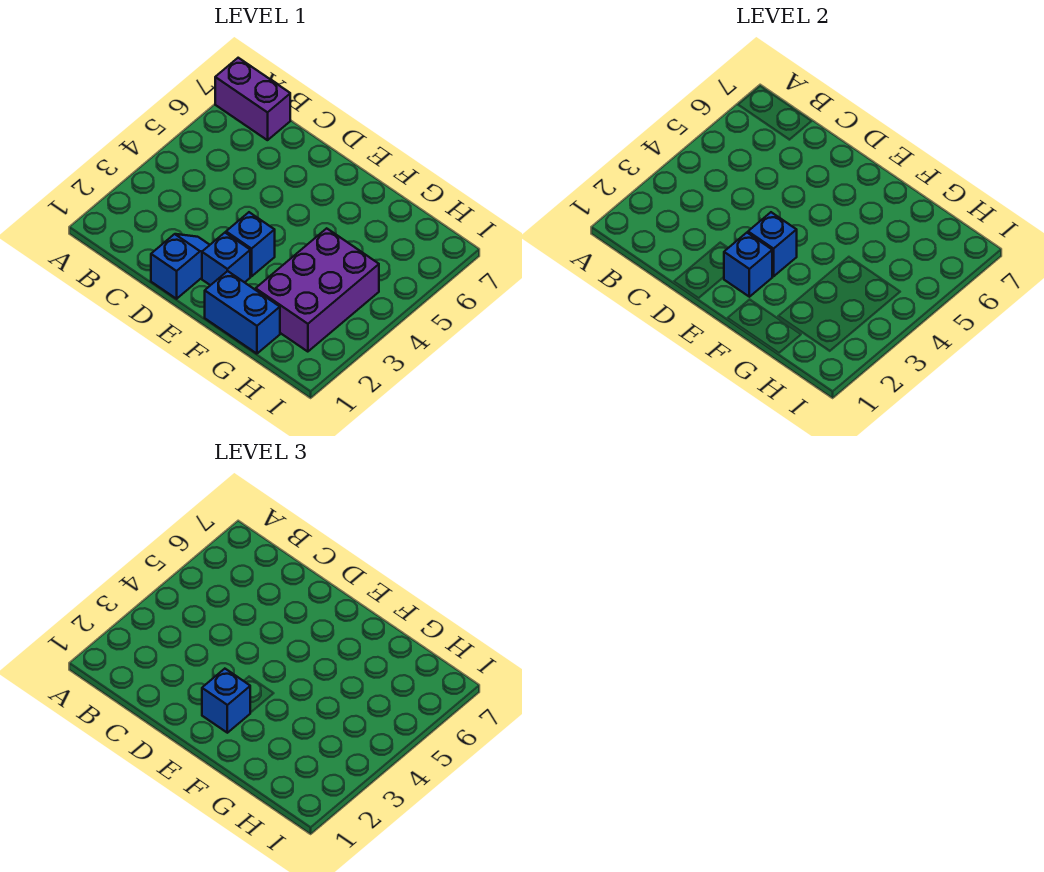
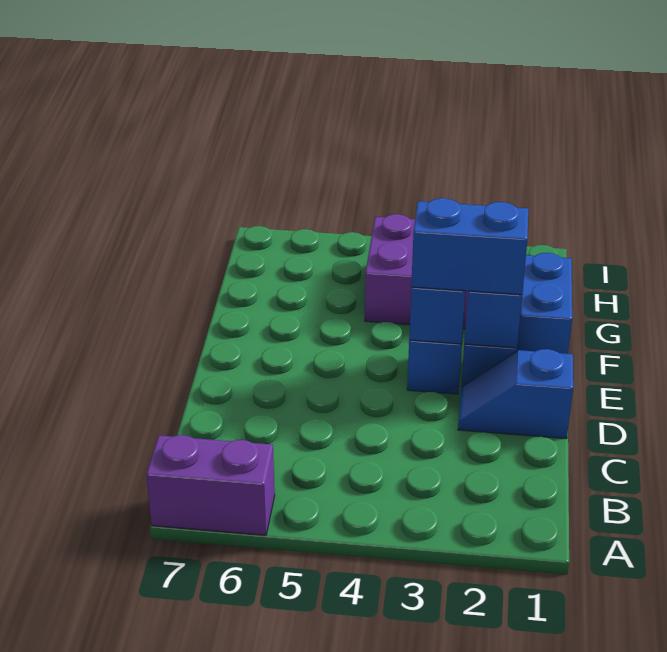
purple brick A7:B7 level 1 -> purple brick A6:A7 level 1
blue brick E2 level 3 -> blue brick E2:E3 level 3

